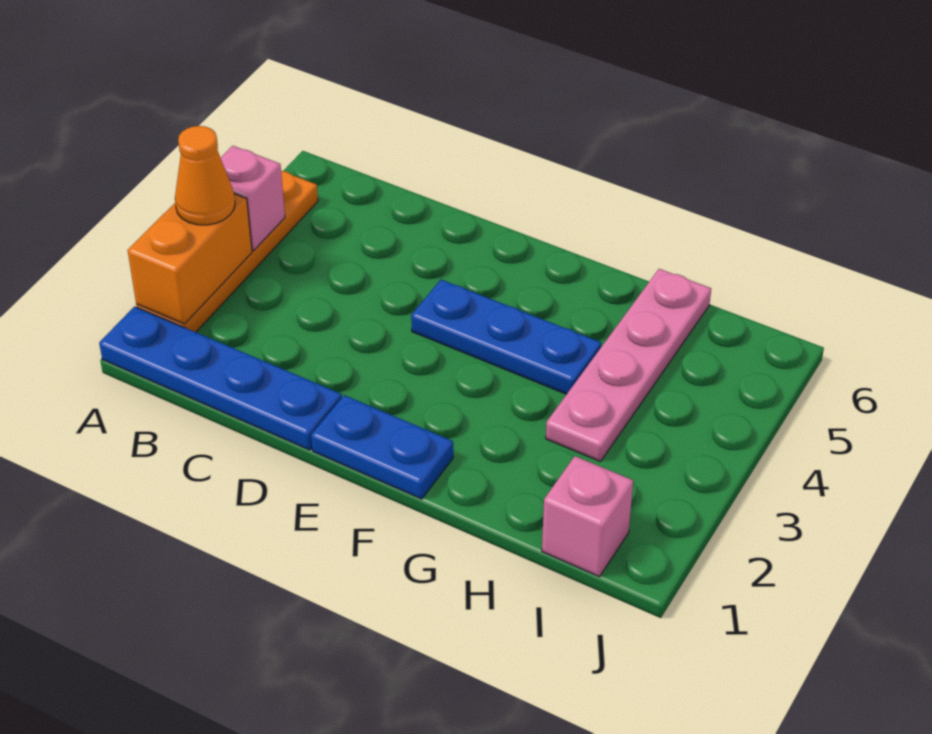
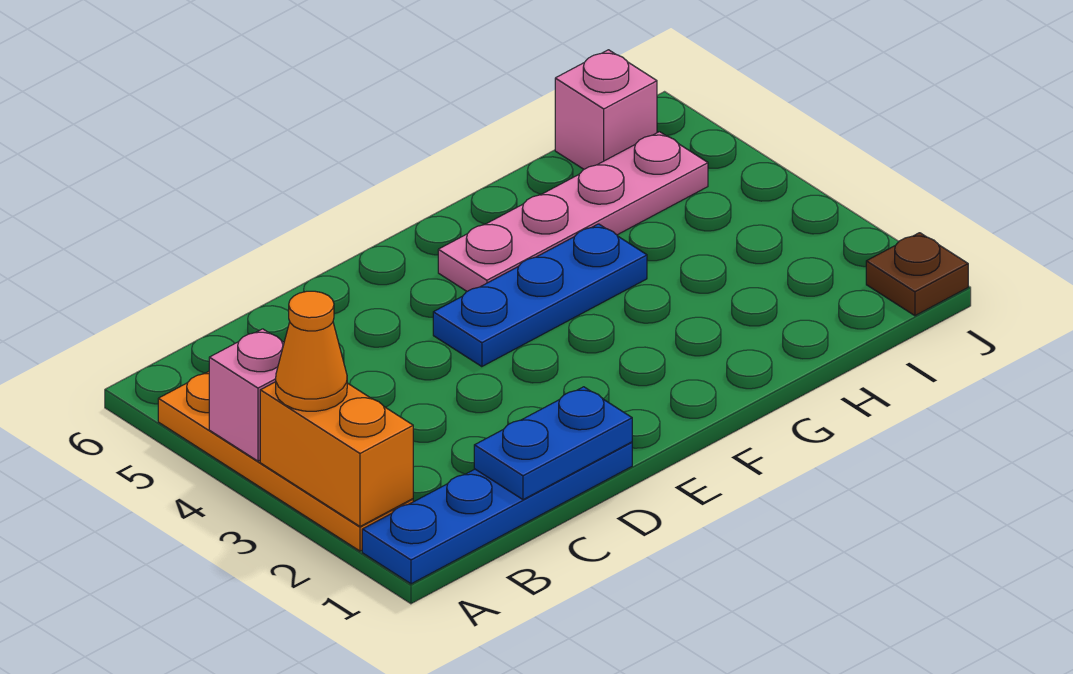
blue plate E1:F1 level 1 -> blue plate C1:D1 level 2
pink plate H3:H6 level 1 -> pink plate F5:I5 level 1
pink brick I1 level 1 -> pink brick I6 level 1
none -> brown plate J1 level 1

